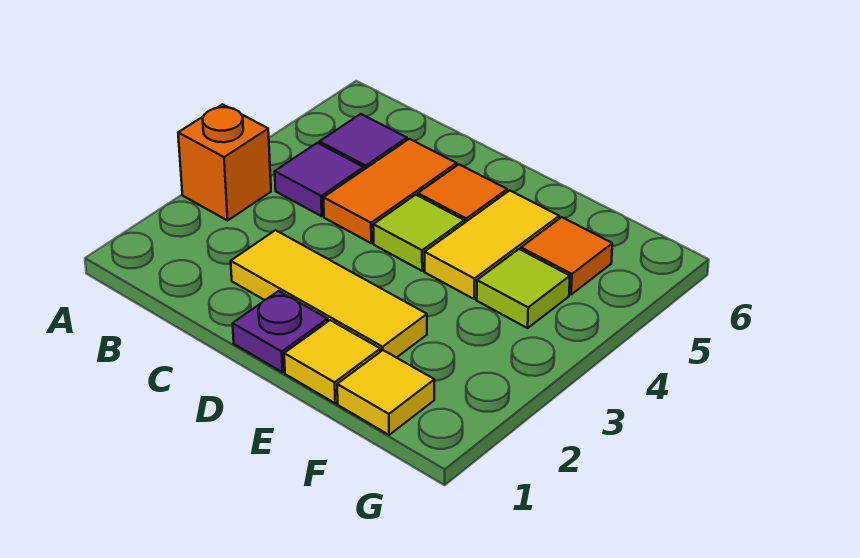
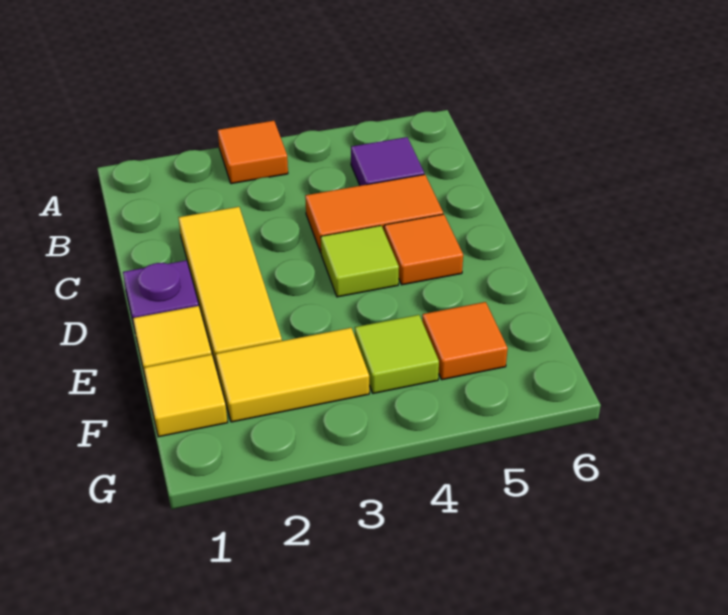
orange brick A3 level 1 -> orange tile A3 level 1
purple tile B4 level 1 -> none
yellow tile E4:E5 level 1 -> yellow tile F2:F3 level 1

